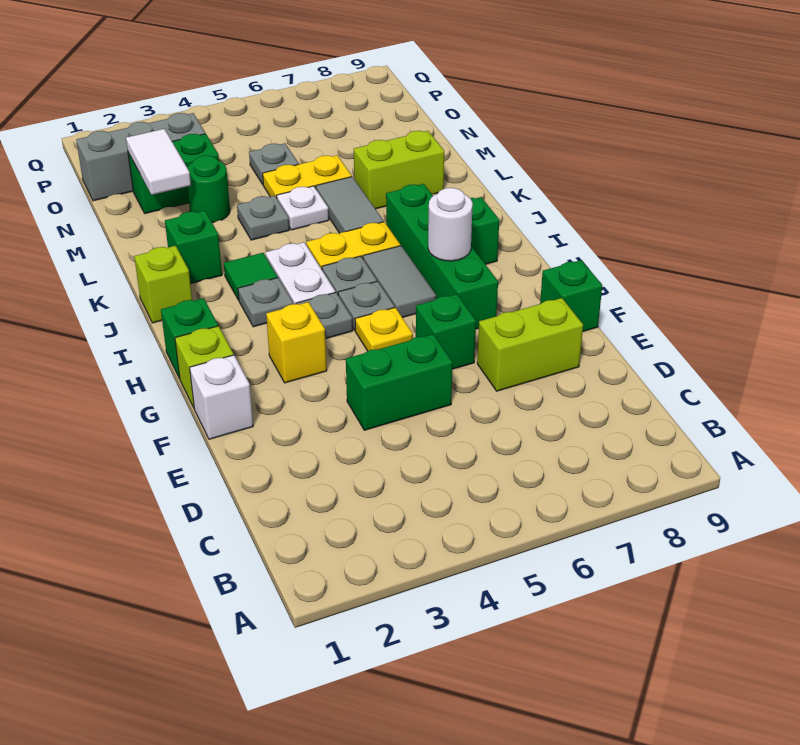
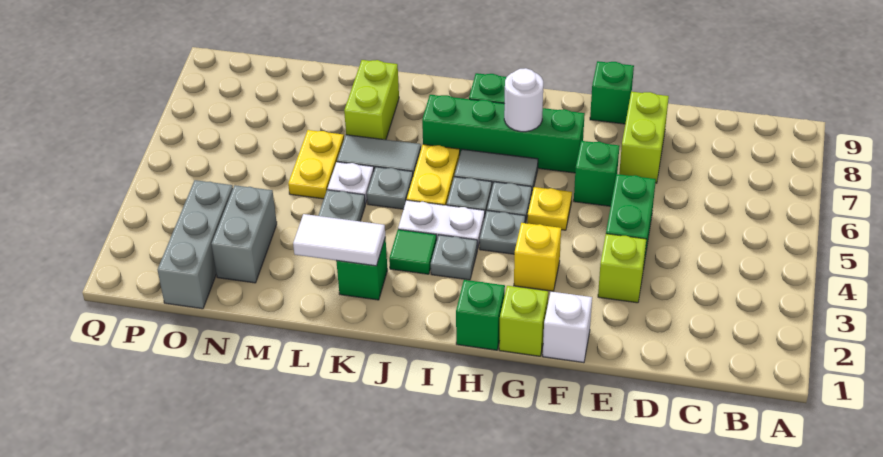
lime brick J1 level 1 -> lime brick E3 level 1
white tile M2:N2 level 2 -> white tile K2:L2 level 2
green round brick M3 level 1 -> none
green brick N2:N3 level 1 -> grey brick N2:N3 level 1
grey plate N5 level 1 -> grey plate K5 level 1

